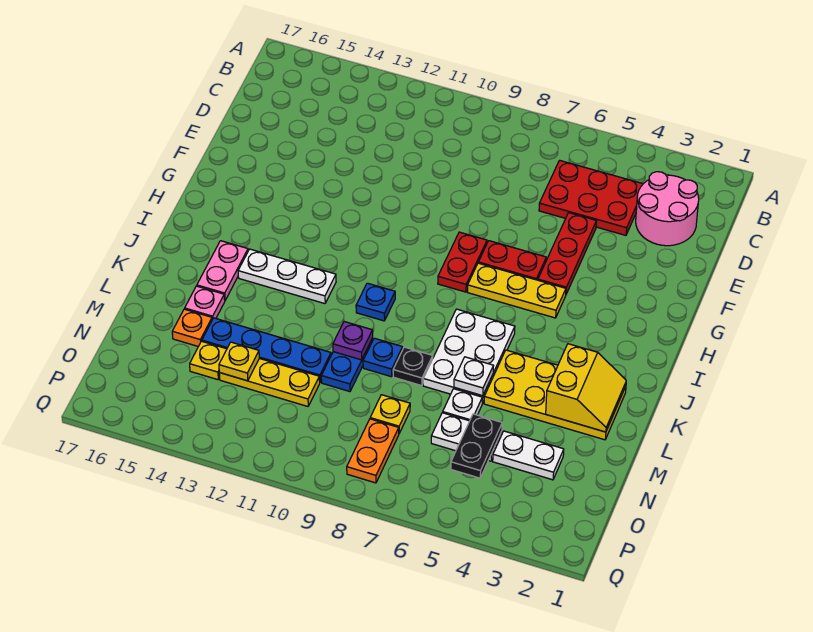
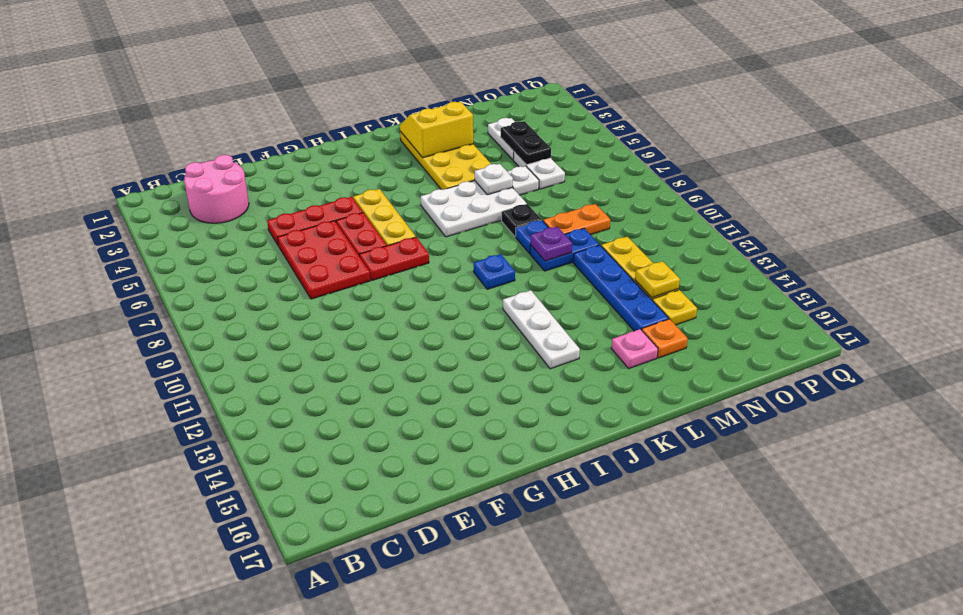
red plate C4:D6 level 1 -> red plate E6:F8 level 1
pink plate J15:K15 level 1 -> none
black plate N5:O5 level 2 -> black plate N4:N5 level 2
yellow plate N8 level 1 -> none
orange plate O8:P8 level 1 -> orange plate M9:N9 level 1

